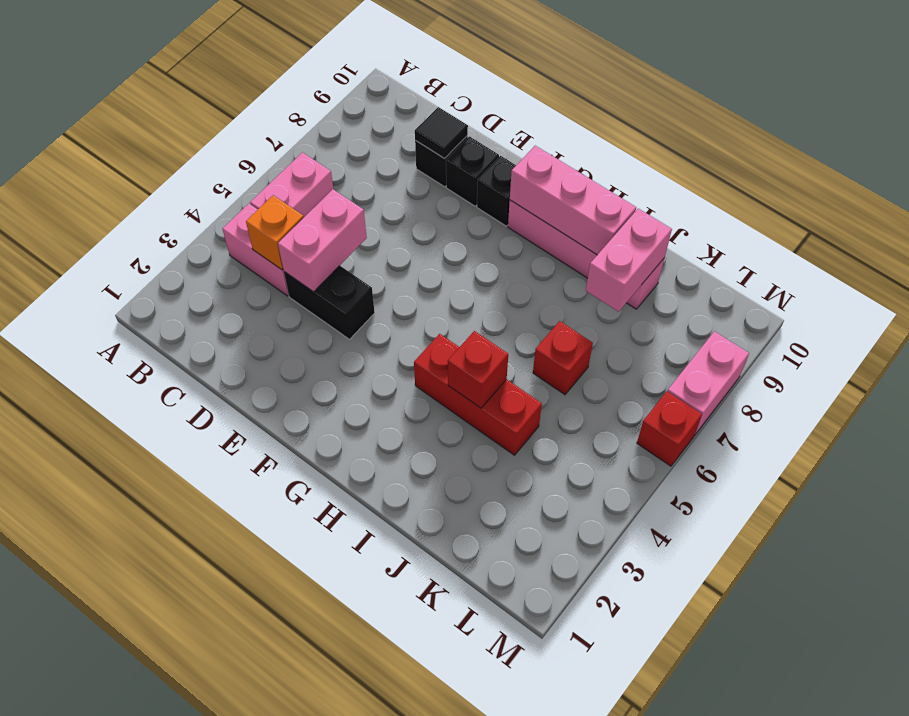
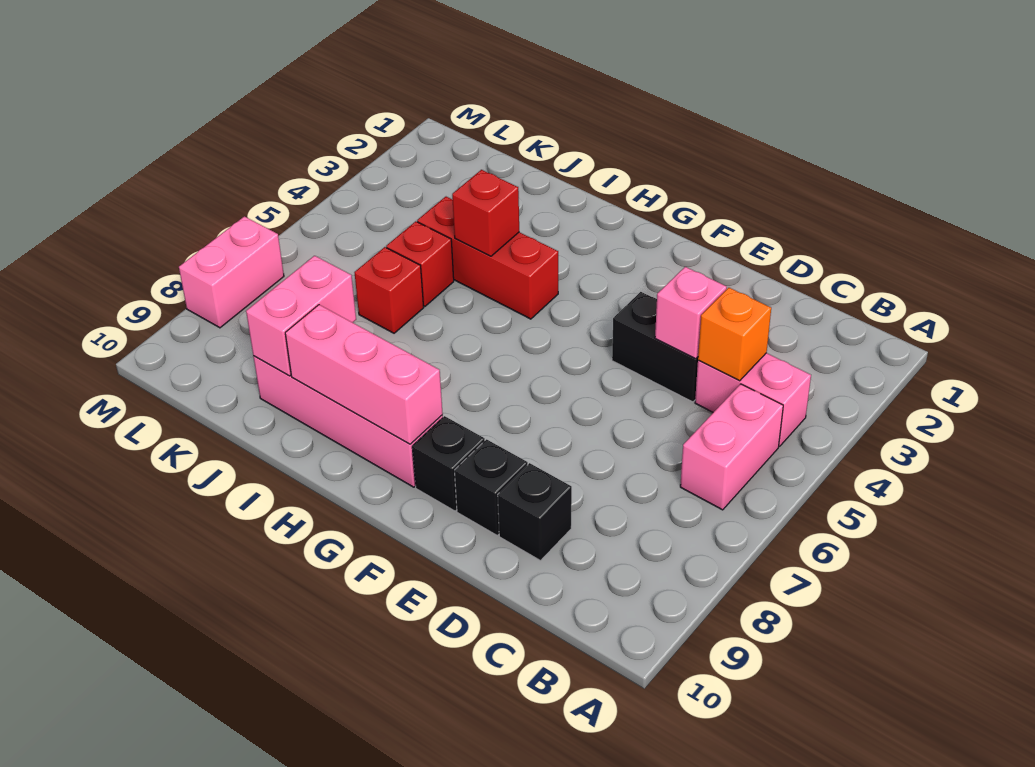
pink brick D4:D5 level 2 -> pink brick D4 level 2
black tile D9 level 2 -> none
red brick M6 level 1 -> red brick J5 level 1

